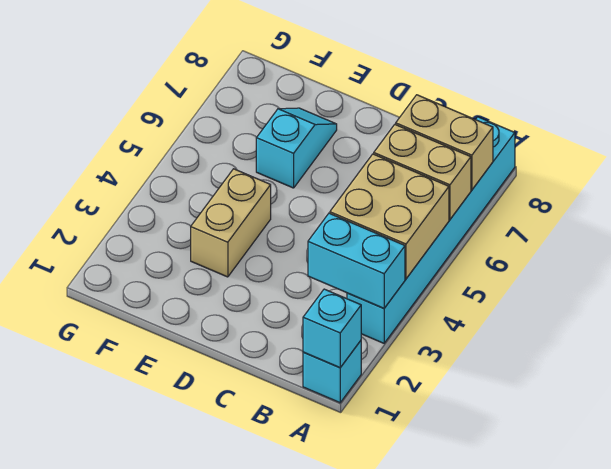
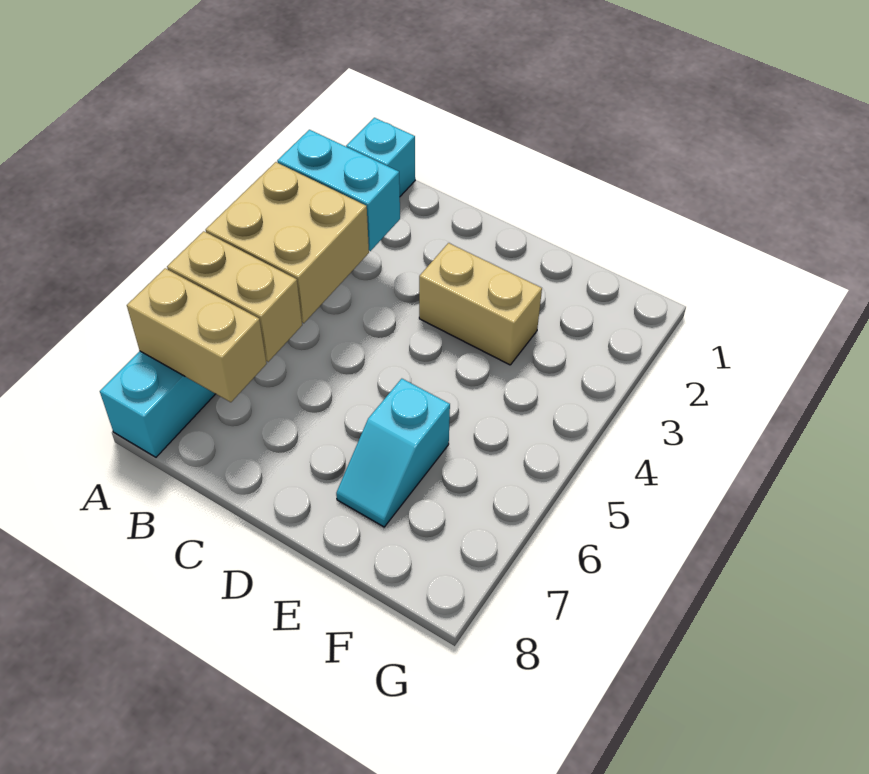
cyan brick A1 level 2 -> none
tan brick E3:E4 level 1 -> tan brick D3:E3 level 1

